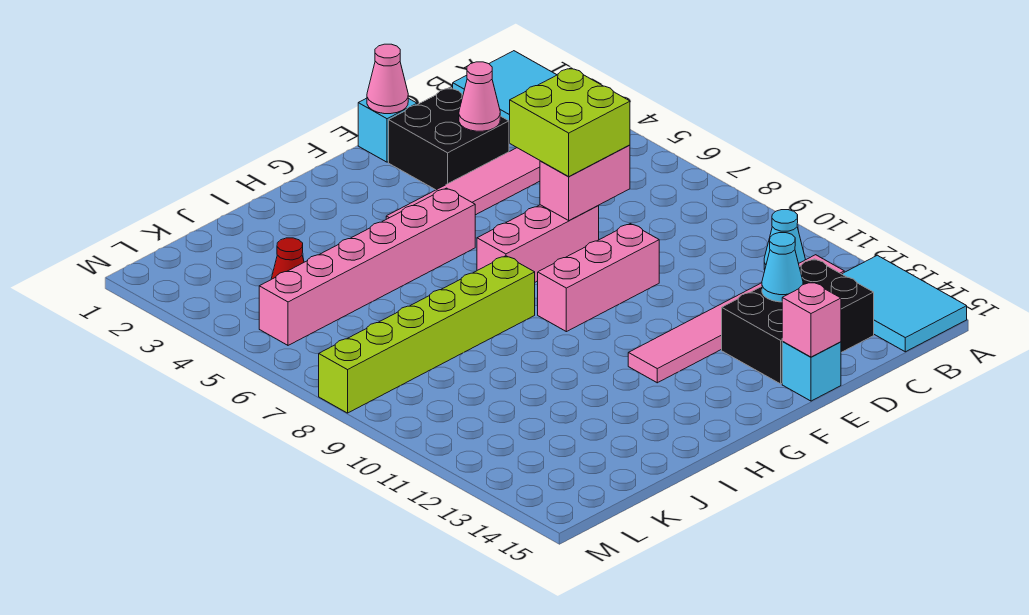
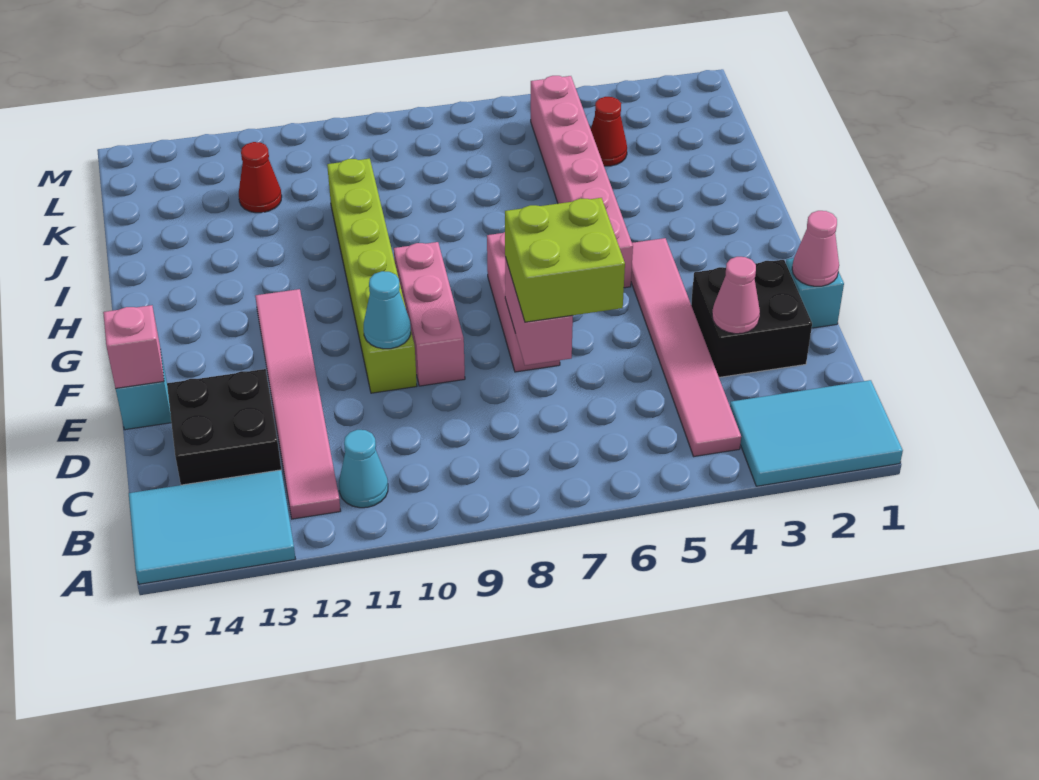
black brick C13:E14 level 1 -> black brick C13:D14 level 1
cyan cone D13 level 2 -> cyan cone E10 level 2
lime brick H8:M8 level 1 -> lime brick E10:J10 level 1
none -> red cone K12 level 1

